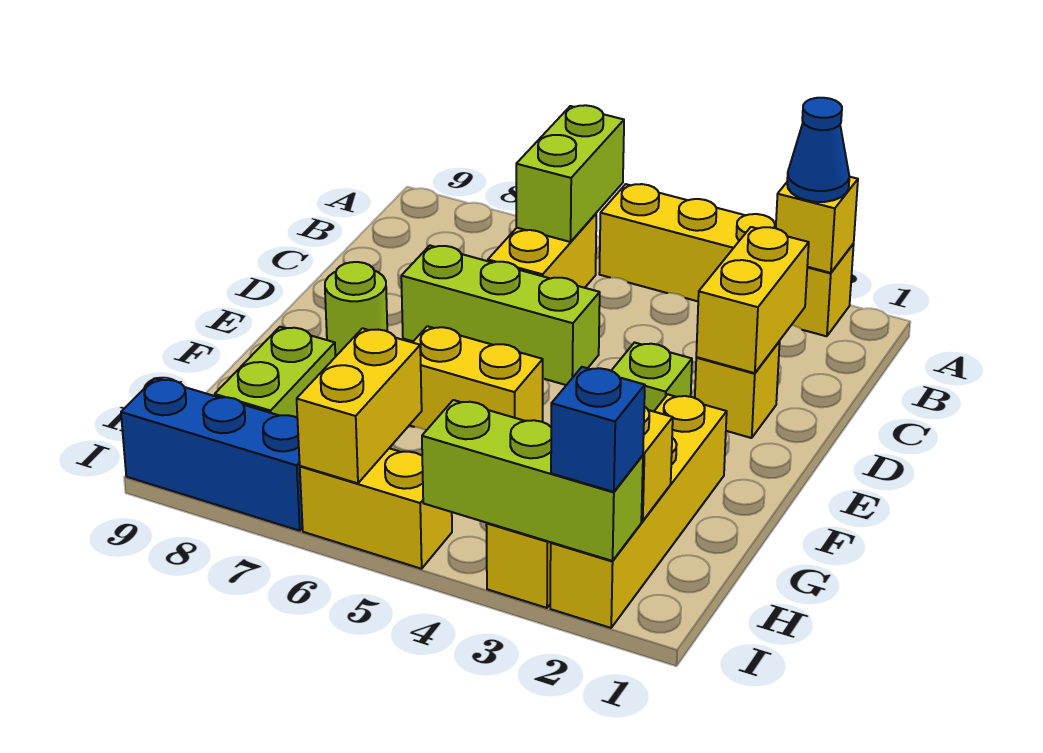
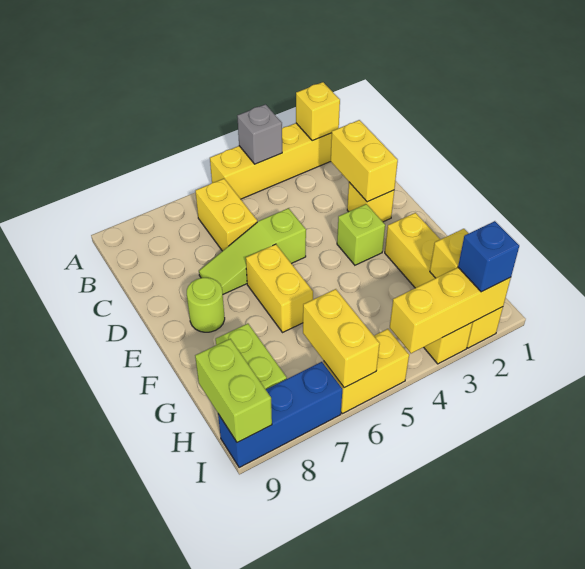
blue cone A2 level 3 -> none
none -> grey brick A4 level 2
lime brick A6:B6 level 2 -> lime brick H9:I9 level 2
lime brick D5:D7 level 1 -> lime slope D5:D7 level 1 top 5
yellow brick F5:F6 level 1 -> yellow brick E6:F6 level 1
lime brick I2:I4 level 2 -> yellow brick I2:I4 level 2

